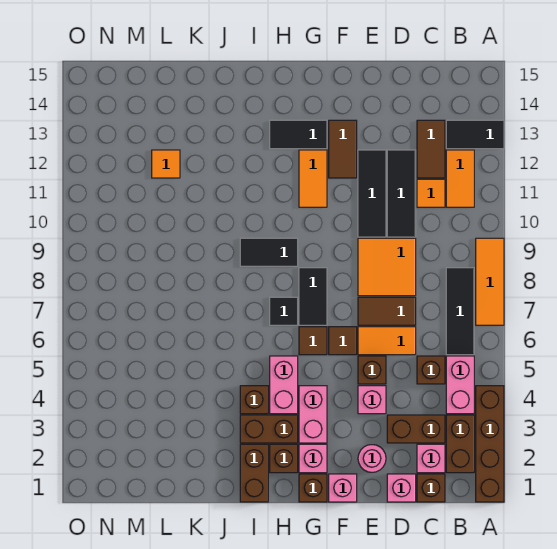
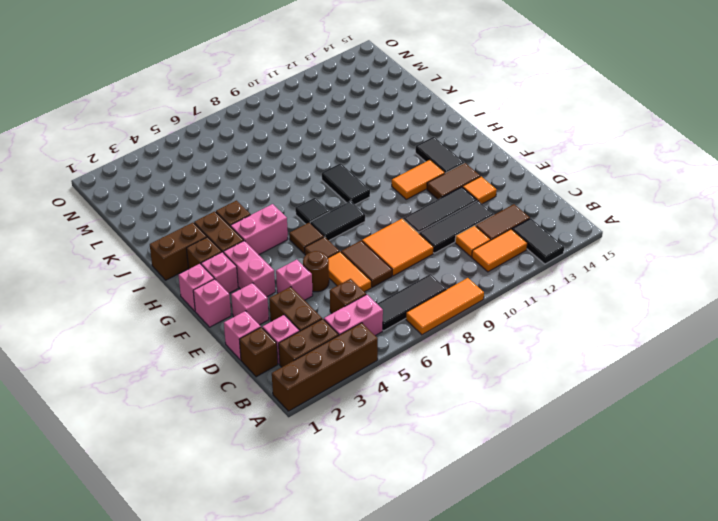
pink round brick E2 level 1 -> pink brick E2 level 1
brown brick E5 level 1 -> brown round brick E5 level 1
brown brick G1 level 1 -> pink brick G1 level 1
pink brick G3:G4 level 1 -> pink brick F3:G3 level 1
orange tile L12 level 1 -> orange tile E13 level 1

